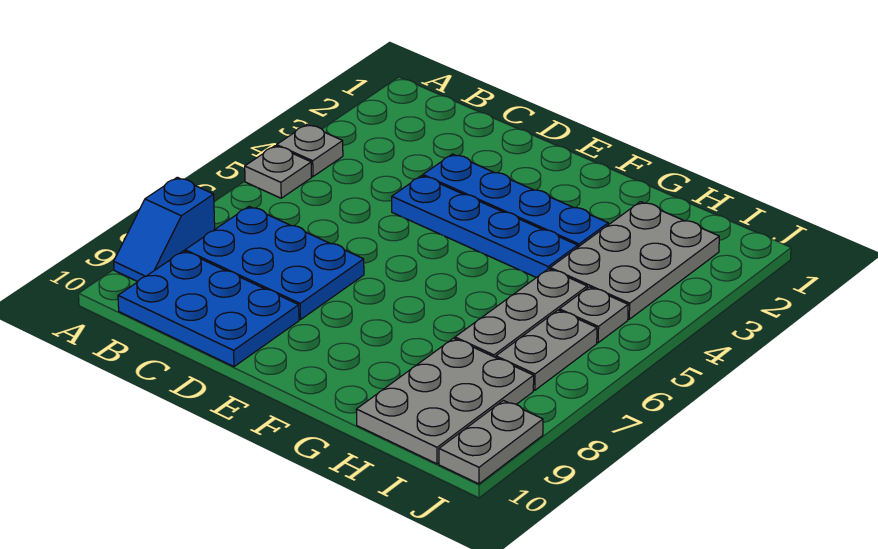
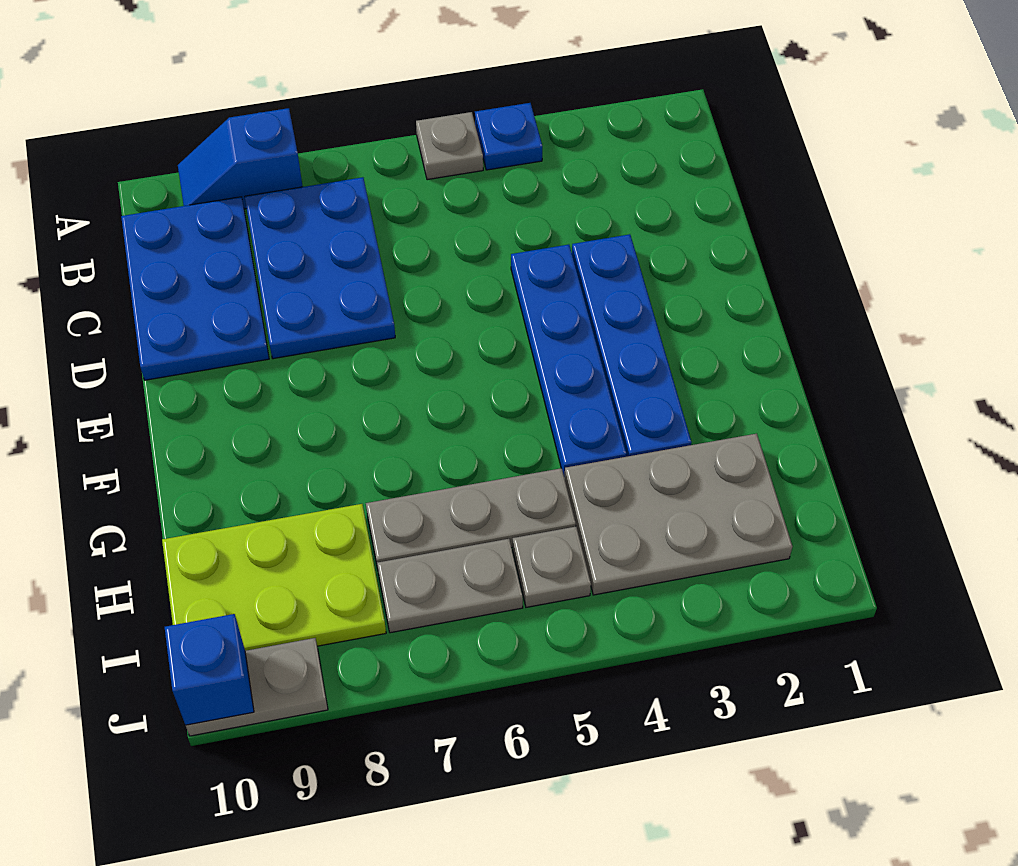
grey plate A4 level 1 -> blue plate A4 level 1
grey plate H8:I10 level 1 -> lime plate H8:I10 level 1
none -> blue brick J10 level 2

